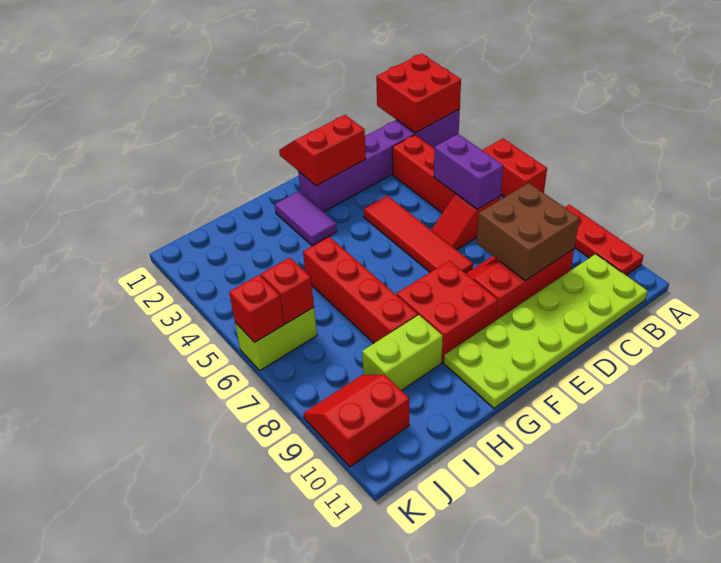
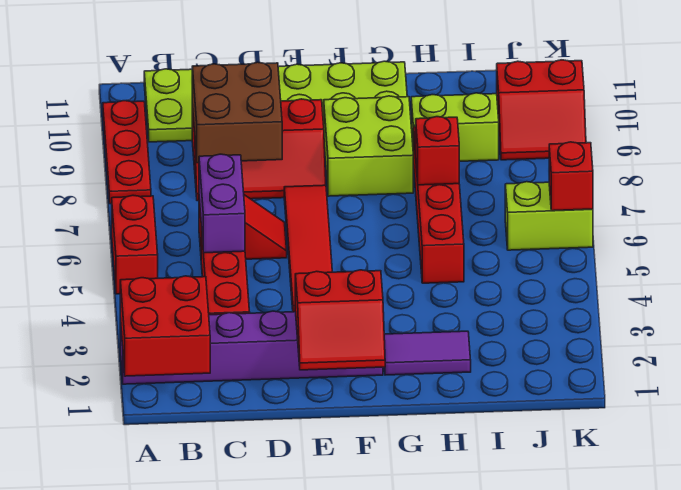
red brick F8:G9 level 1 -> lime brick F8:G9 level 1
purple tile G2:G3 level 1 -> purple tile G2:H2 level 1
red brick J6 level 2 -> red brick H7 level 2

